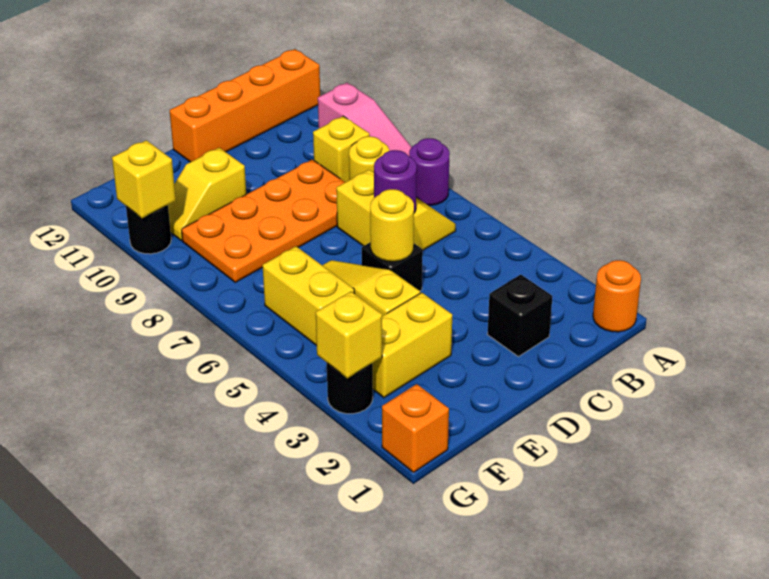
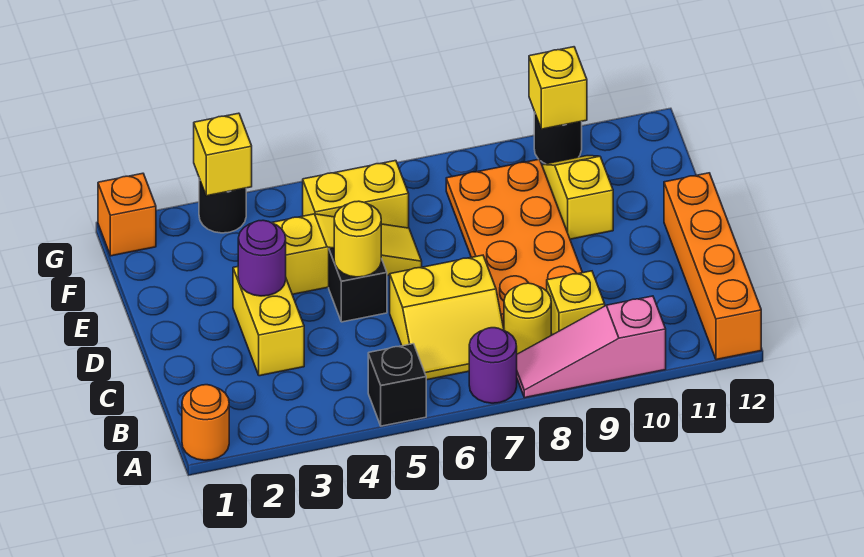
black brick C2 level 1 -> black brick A5 level 1
purple round brick C6 level 2 -> purple round brick D3 level 2
yellow brick E3:F3 level 1 -> yellow brick C3:D3 level 1

